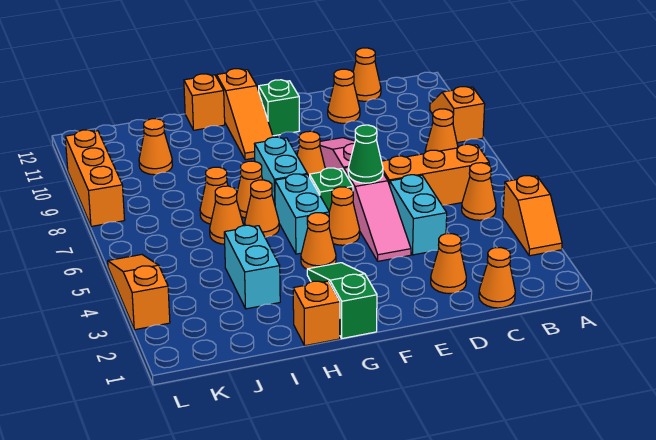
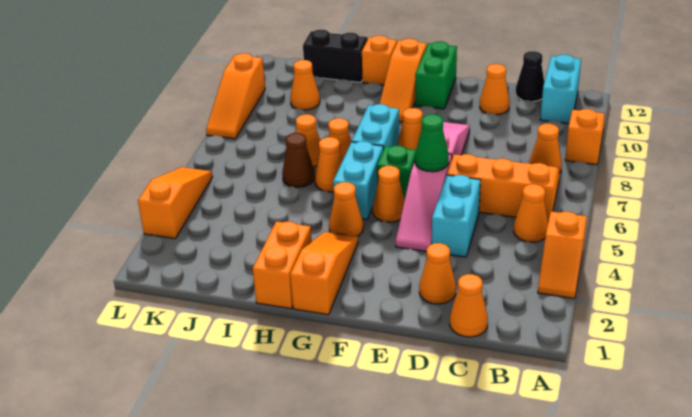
orange cone C12 level 1 -> black cone C12 level 1
green brick F11 level 1 -> green brick F11:F12 level 1
green slope G1:G3 level 1 top 1 -> orange slope G1:G3 level 1 top 1
orange brick H1 level 1 -> orange brick H1:H2 level 1
cyan brick I3:I4 level 1 -> cyan brick B11:B12 level 1
orange cone I6 level 1 -> brown cone I6 level 1
none -> black brick I12:J12 level 1
orange brick L8:L10 level 1 -> orange slope L8:L10 level 1 top 10

